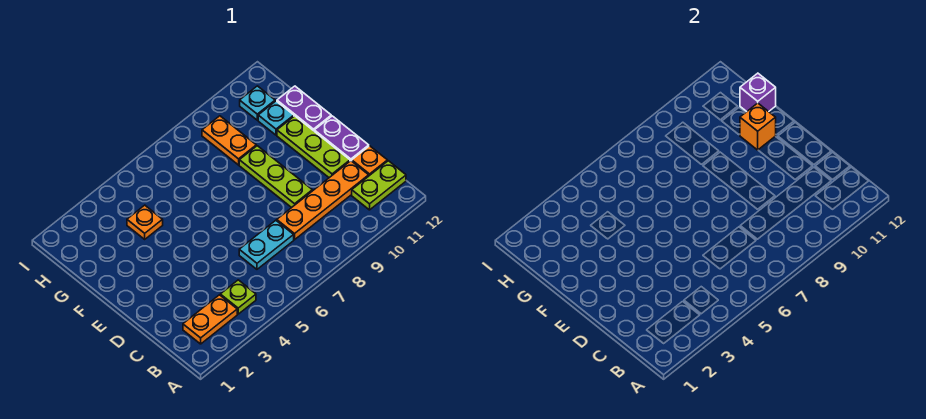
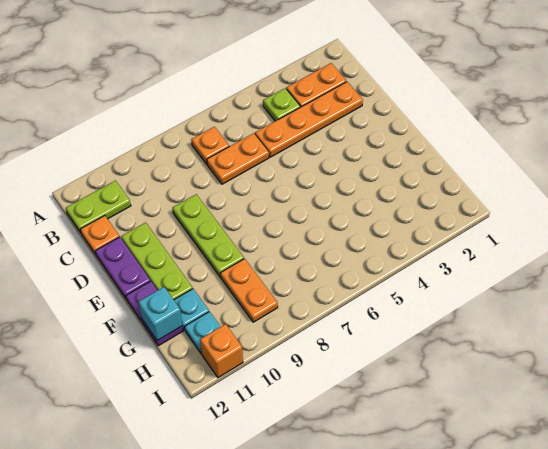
cyan plate C6:C7 level 1 -> orange plate C6:C7 level 1
orange plate C8:C11 level 1 -> orange plate C2:C5 level 1
orange brick F11 level 2 -> orange brick I11 level 1
orange plate G4 level 1 -> orange plate B7 level 1
purple brick G12 level 2 -> cyan brick G12 level 2

